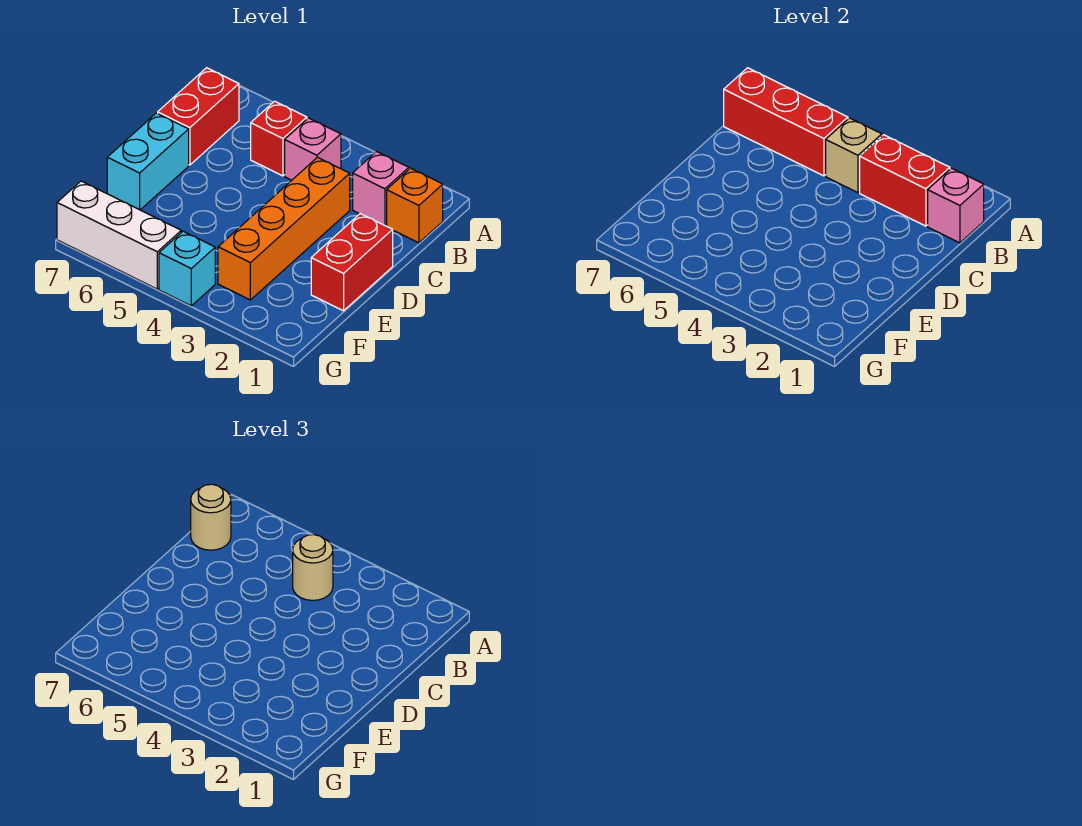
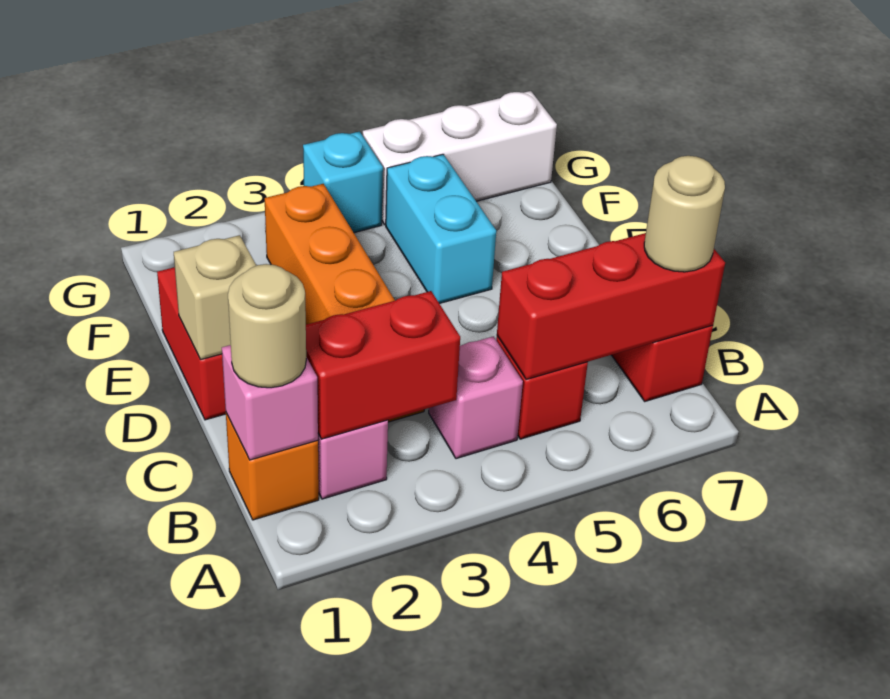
tan brick B4 level 2 -> tan brick D1 level 2
tan round brick B4 level 3 -> tan round brick B1 level 3
cyan brick D7:E7 level 1 -> cyan brick E5:F5 level 1

